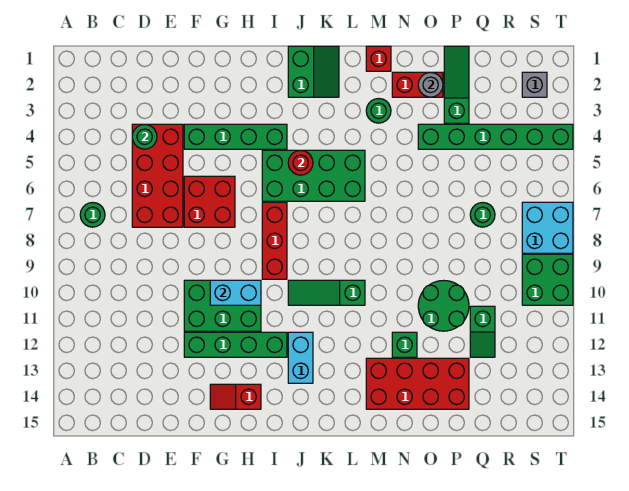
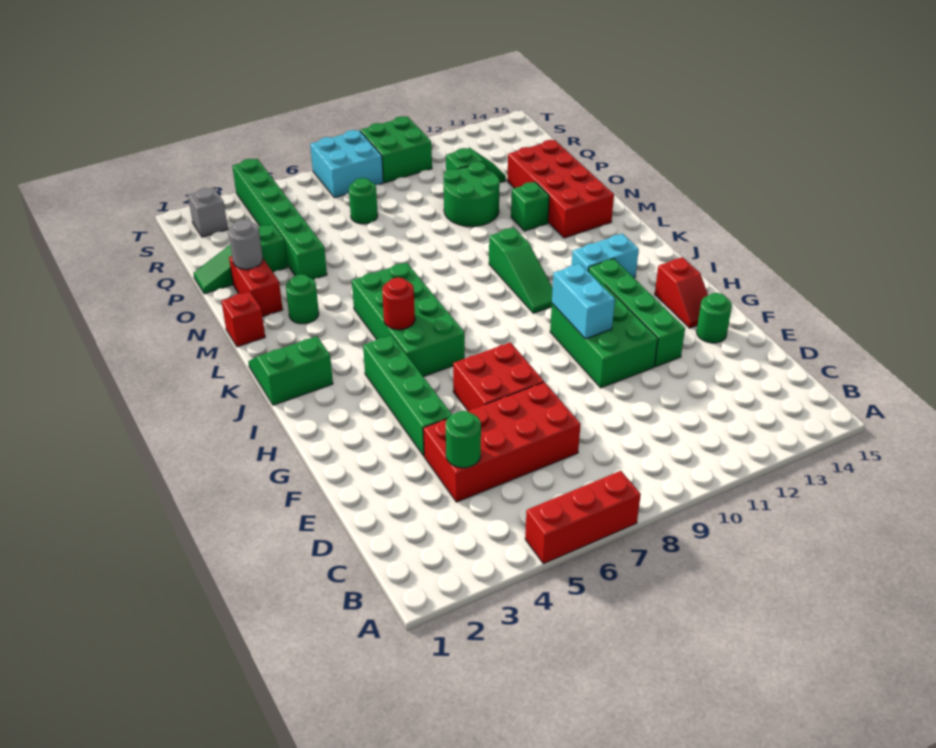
green round brick B7 level 1 -> green round brick F14 level 1
red brick I7:I9 level 1 -> red brick A5:A7 level 1

